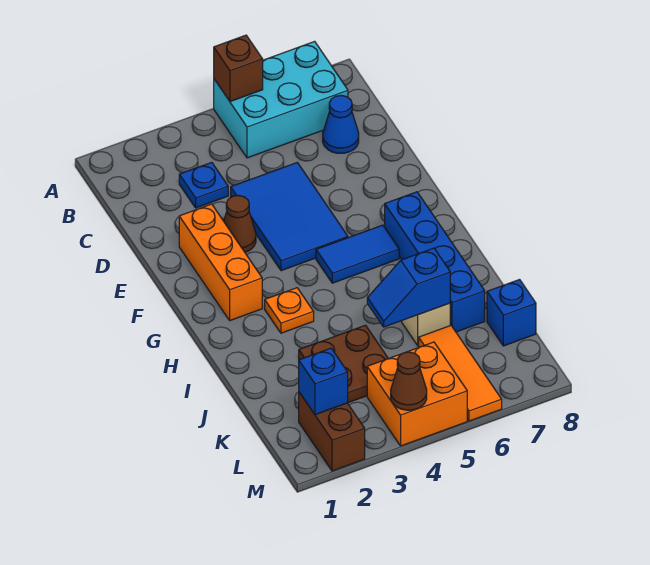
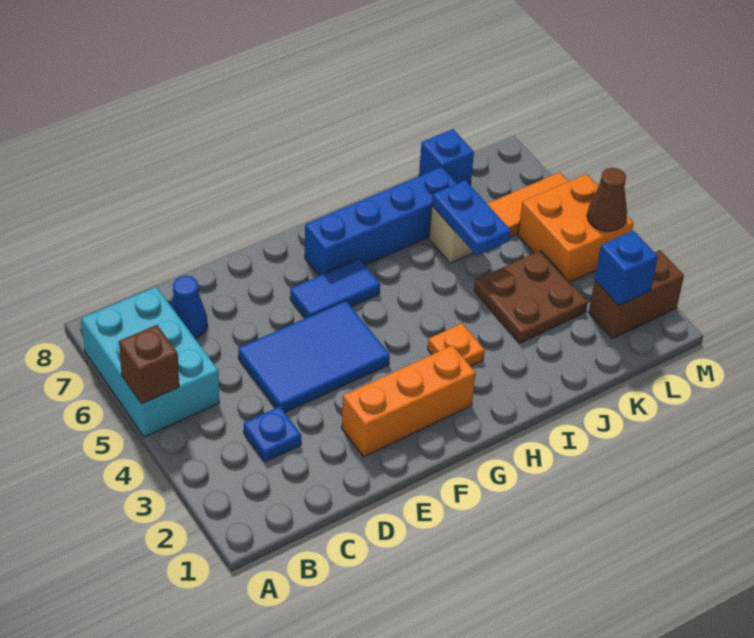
brown cone E3 level 1 -> none
blue tile G5:G6 level 1 -> blue tile F6:G6 level 1
blue slope J5:J6 level 2 top 6 -> blue plate J5:J6 level 2

